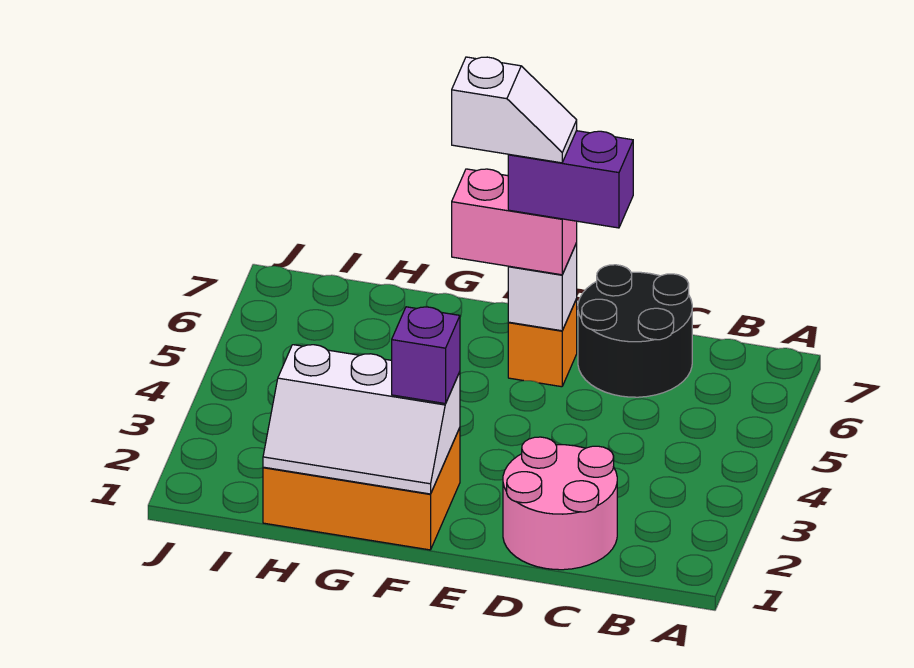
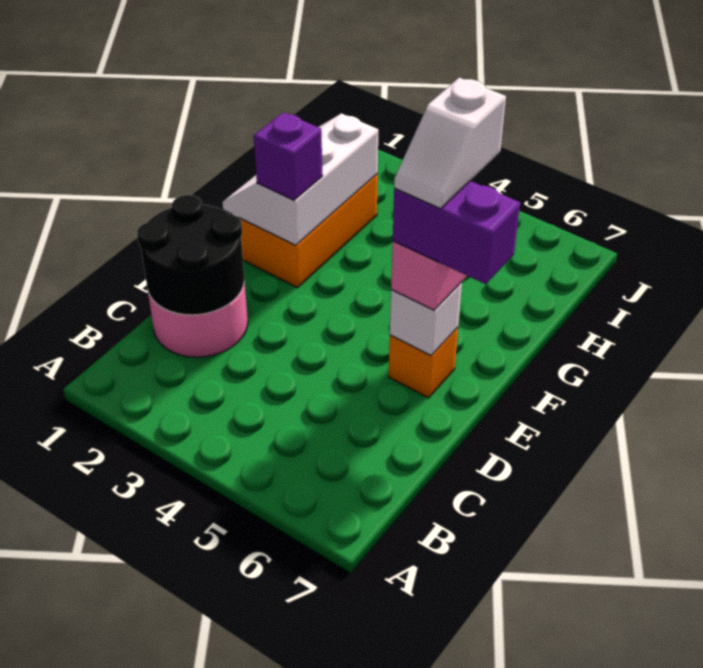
black round brick C6:D7 level 1 -> black round brick C1:D2 level 2
purple brick D6:E6 level 4 -> purple brick E6:E7 level 4

